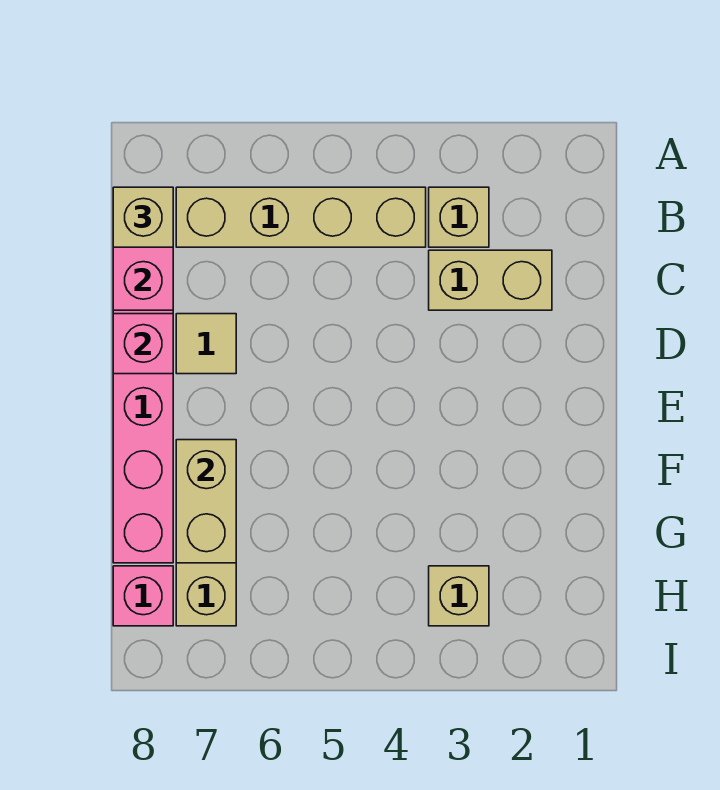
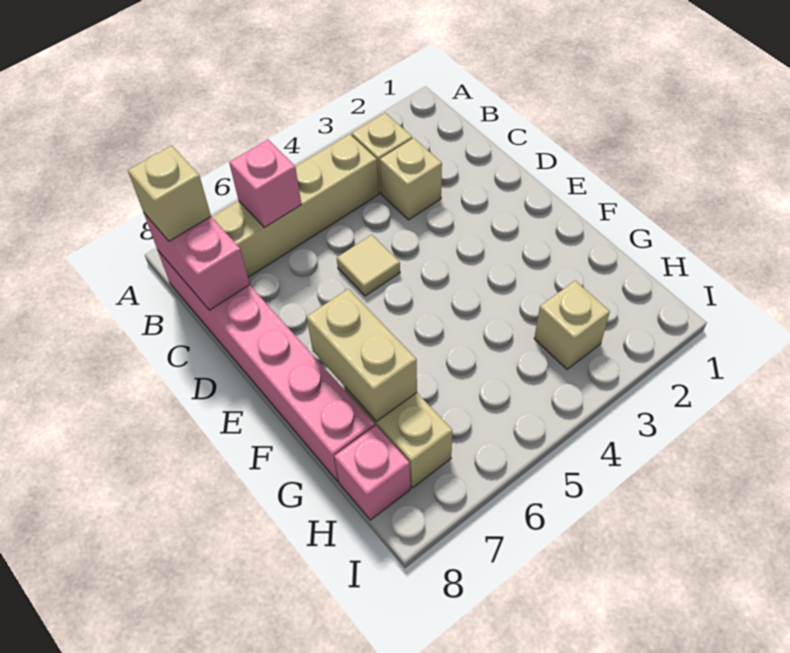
tan brick C2:C3 level 1 -> tan brick C3 level 1
tan tile D7 level 1 -> tan tile D5 level 1
pink brick D8 level 2 -> pink brick B6 level 2

